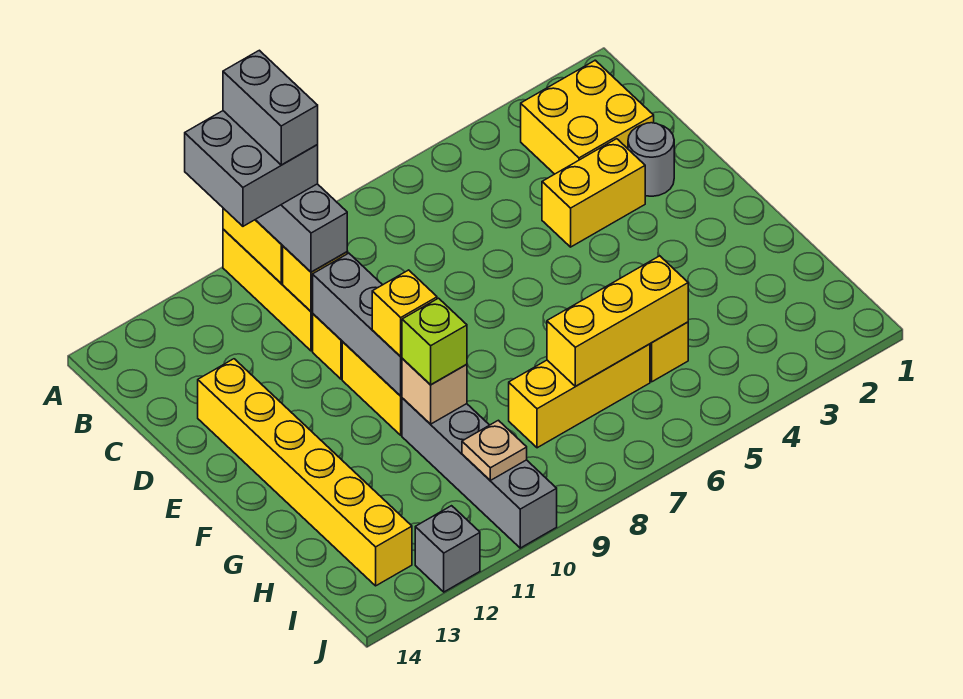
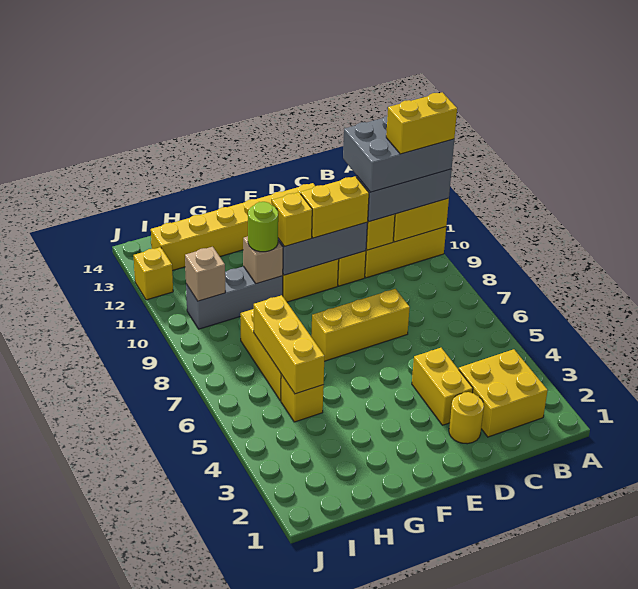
grey brick A10:B11 level 4 -> grey brick A10:C11 level 4
grey brick A10:B10 level 5 -> yellow brick A10:B10 level 5
grey round brick D2 level 1 -> yellow round brick D2 level 1
none -> yellow brick D7:F7 level 1
none -> yellow brick D10:E10 level 3
grey brick G10:J10 level 1 -> grey brick G10:I10 level 1
lime brick G10 level 3 -> lime round brick G10 level 3
tan plate I10 level 2 -> tan brick I10 level 2
grey brick J12 level 1 -> yellow brick J12 level 1

